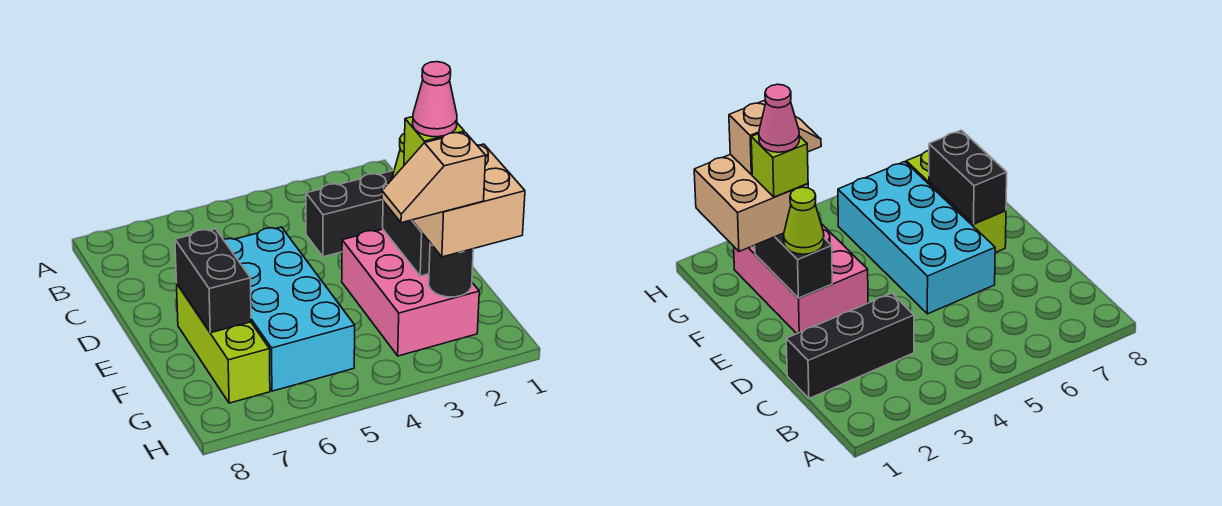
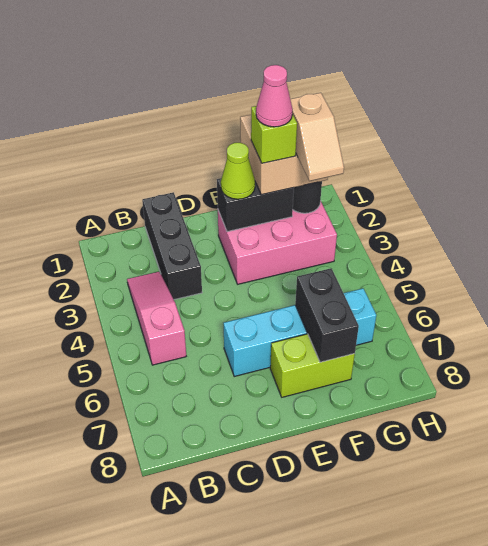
none -> pink slope B3:B5 level 1 top 5
cyan brick D5:G6 level 1 -> cyan brick D6:G6 level 1
lime brick E7:G7 level 1 -> lime brick E7:F7 level 1
black brick E7:F7 level 2 -> black brick F6:F7 level 2

